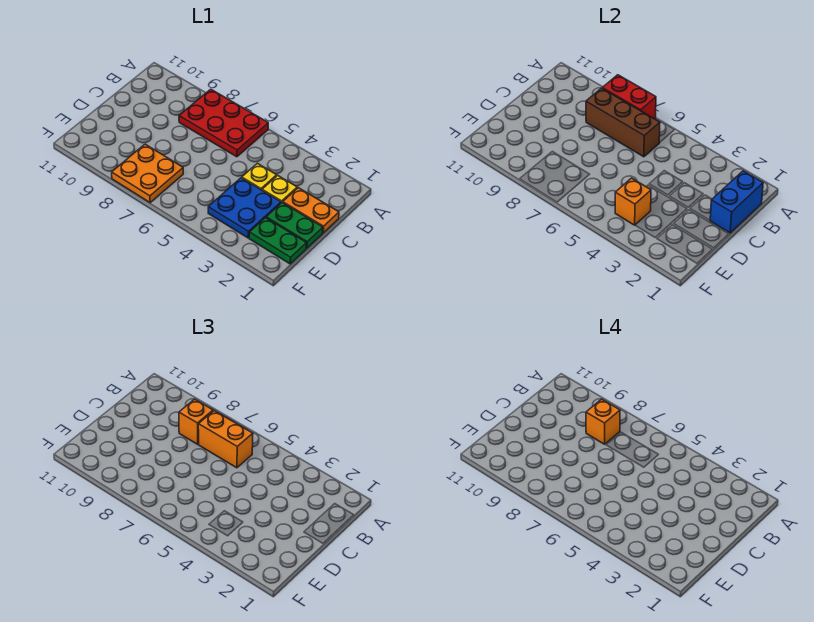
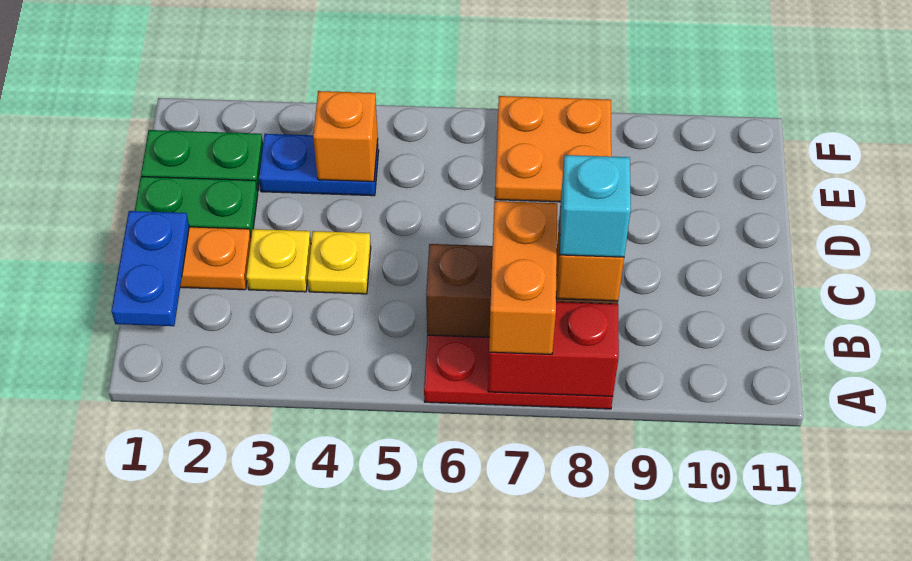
blue brick B1:C1 level 2 -> blue plate B1:C1 level 2
orange brick B6:B7 level 3 -> orange brick A7:B7 level 3
orange brick B8 level 4 -> cyan brick B8 level 4
blue plate D3:E4 level 1 -> blue plate E3:E4 level 1

